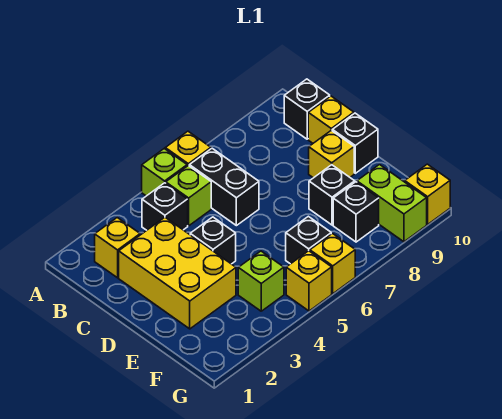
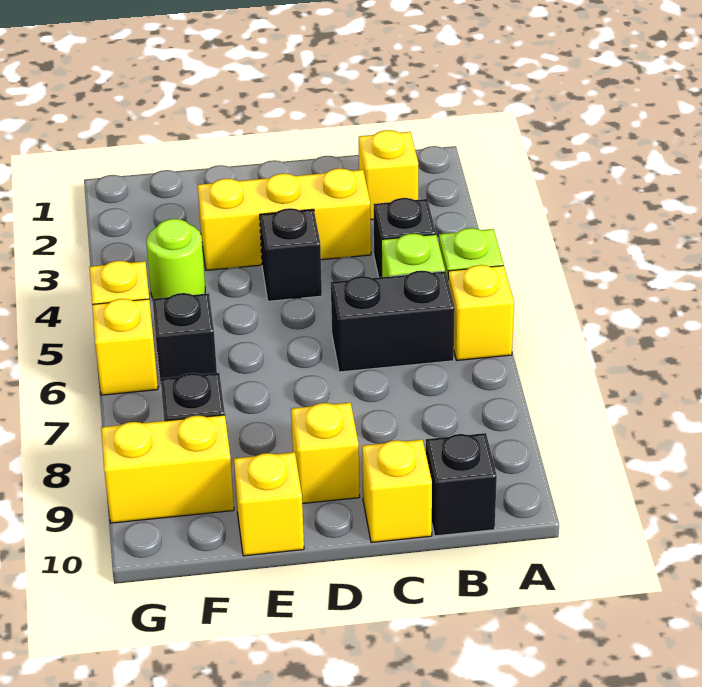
yellow brick C2:E3 level 1 -> yellow brick C3:E3 level 1
black brick D10 level 1 -> none
black brick E8 level 1 -> none
lime brick F4 level 1 -> lime round brick F4 level 1
lime brick F9:G9 level 1 -> yellow brick F9:G9 level 1
yellow brick G10 level 1 -> yellow brick E10 level 1

